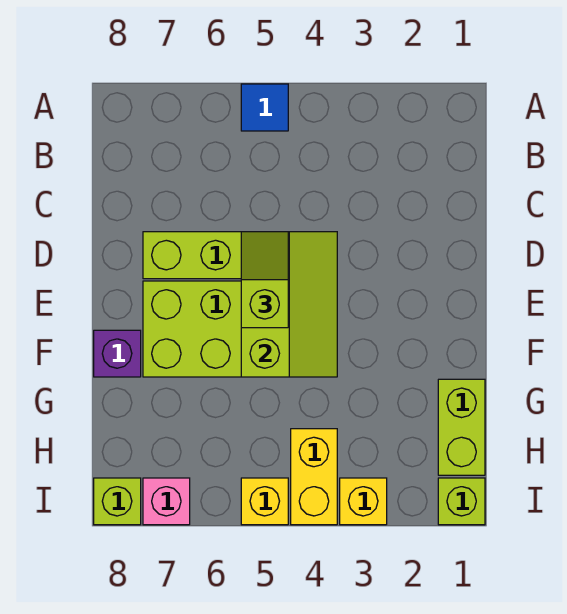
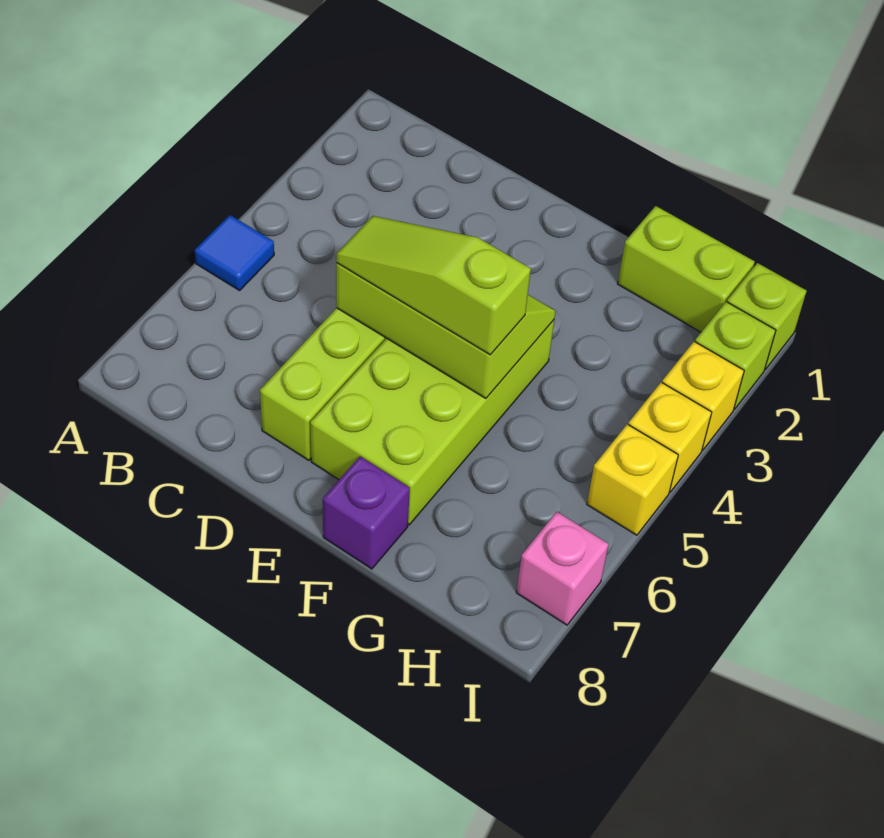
lime slope D5:E5 level 3 top E -> lime slope D5:F5 level 3 top F
yellow brick H4:I4 level 1 -> yellow brick I4 level 1
lime brick I8 level 1 -> lime brick I2 level 1

